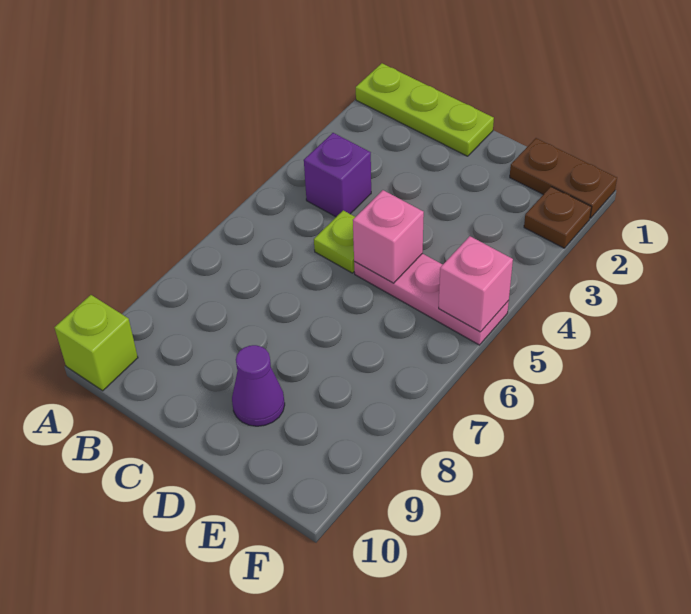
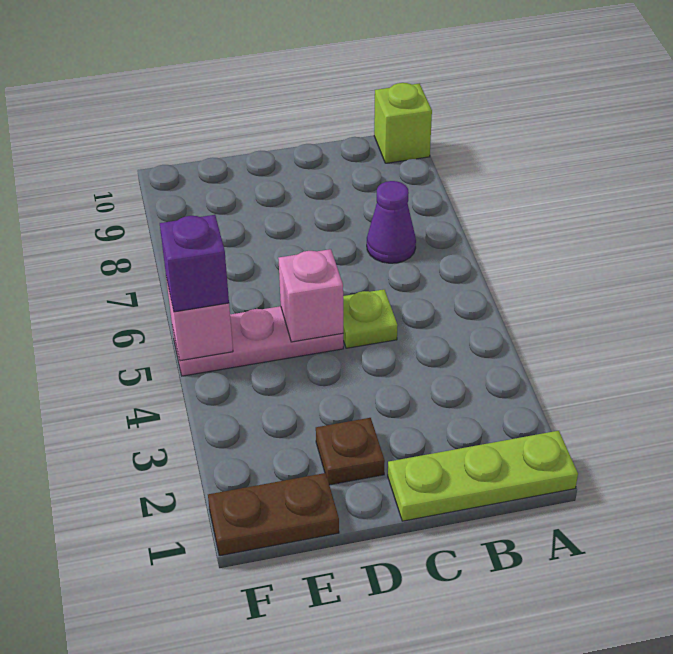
purple brick B4 level 1 -> purple brick F5 level 3
purple cone D9 level 1 -> purple cone B7 level 1
brown plate F2 level 1 -> brown plate D2 level 1

